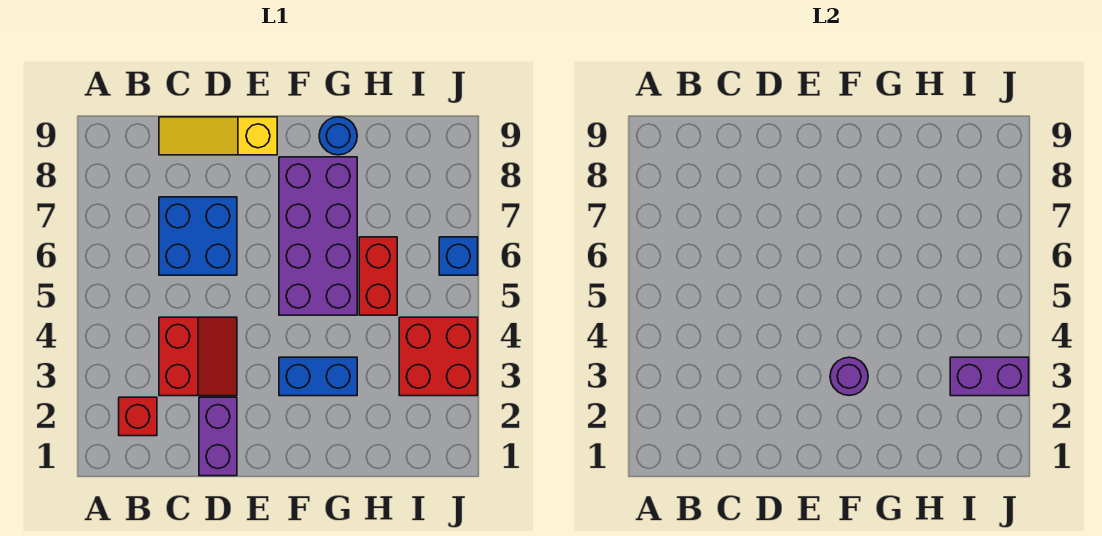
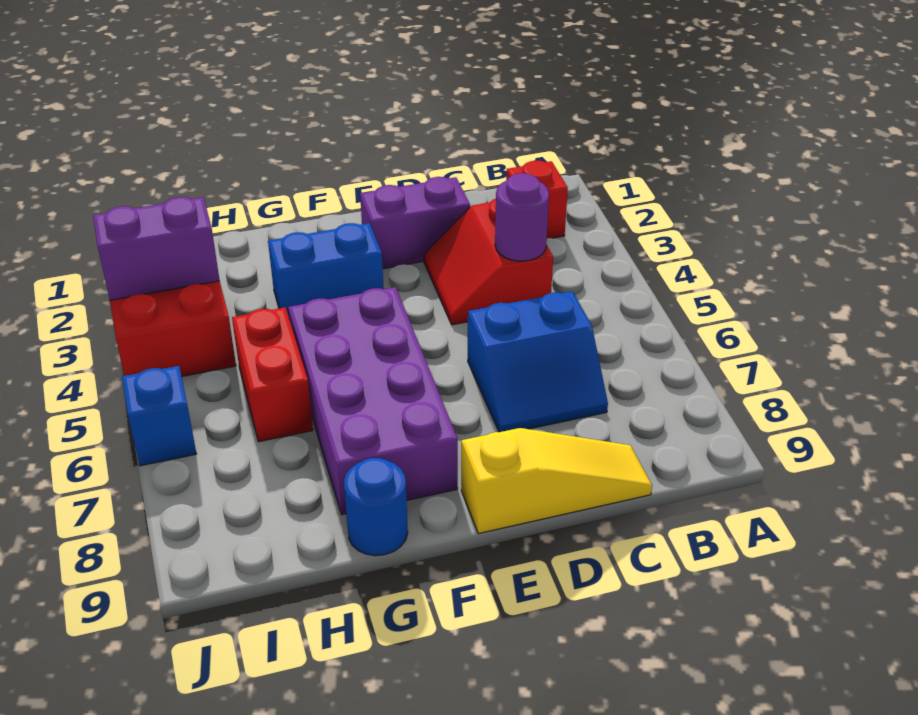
blue brick C6:D7 level 1 -> blue slope C6:D7 level 1 top 6
purple brick D1:D2 level 1 -> purple brick D2:E2 level 1
purple round brick F3 level 2 -> purple round brick C4 level 2

